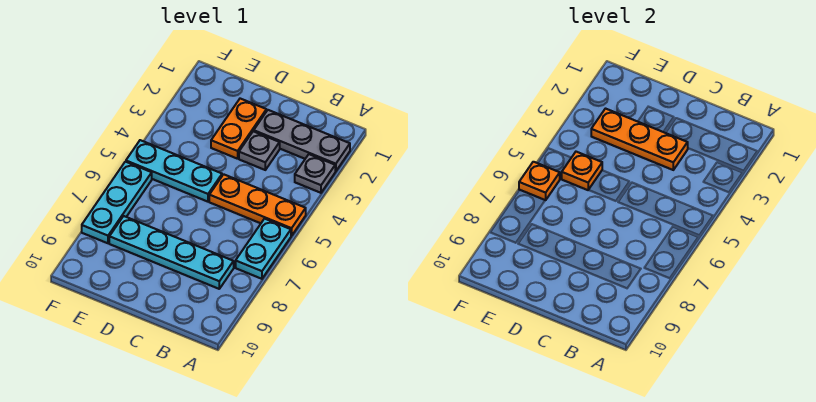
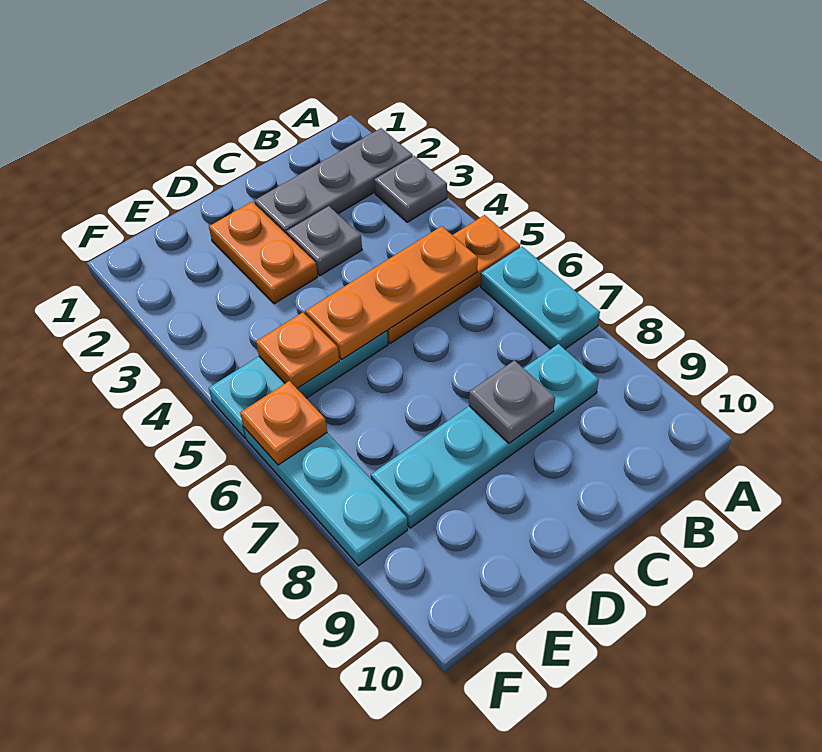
orange plate C3:E3 level 2 -> orange plate B5:D5 level 2
none -> grey plate C8 level 2

